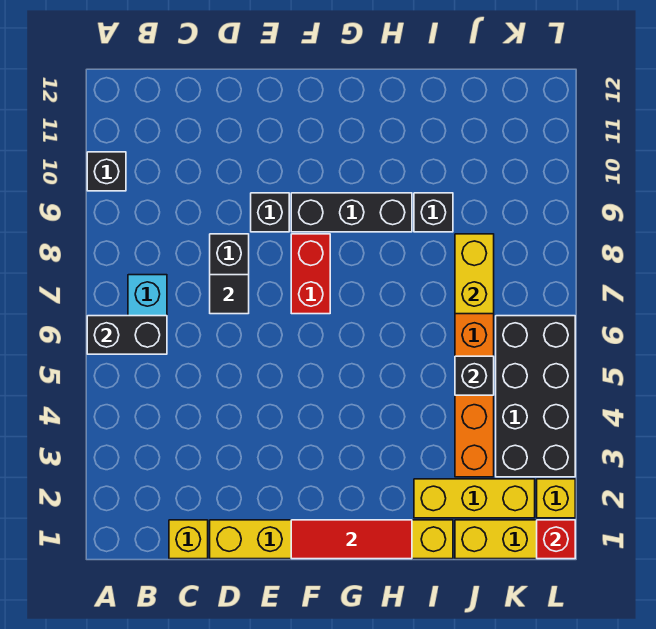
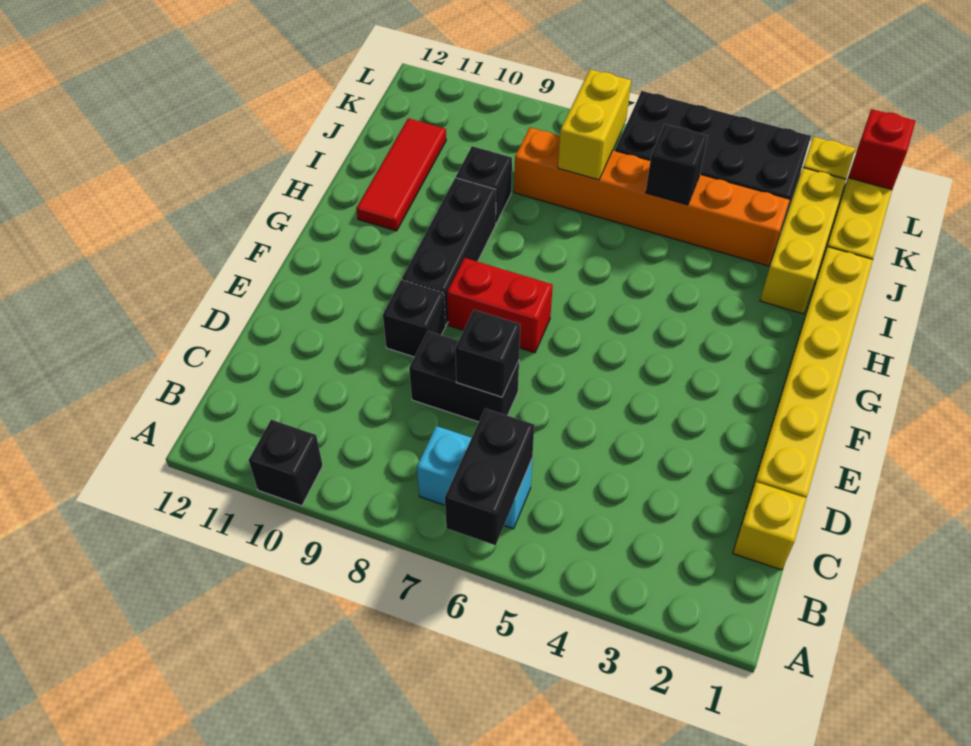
black tile D7 level 2 -> black brick D7 level 2
red tile F1:H1 level 2 -> red tile H11:J11 level 1
yellow brick J7:J8 level 2 -> yellow brick J7:K7 level 2

